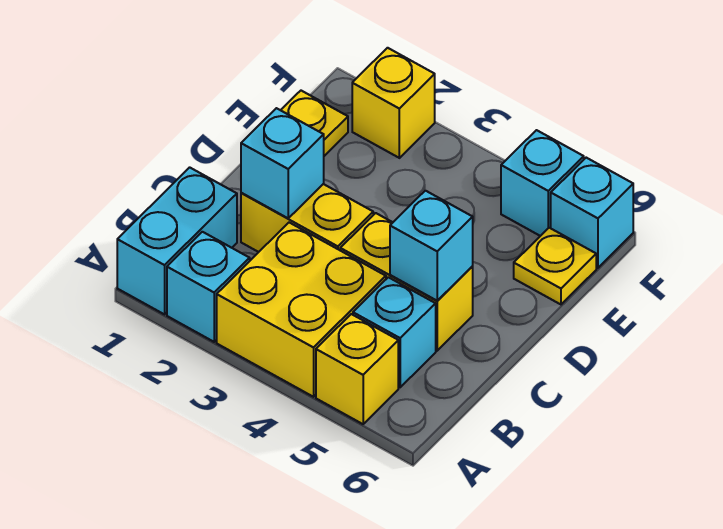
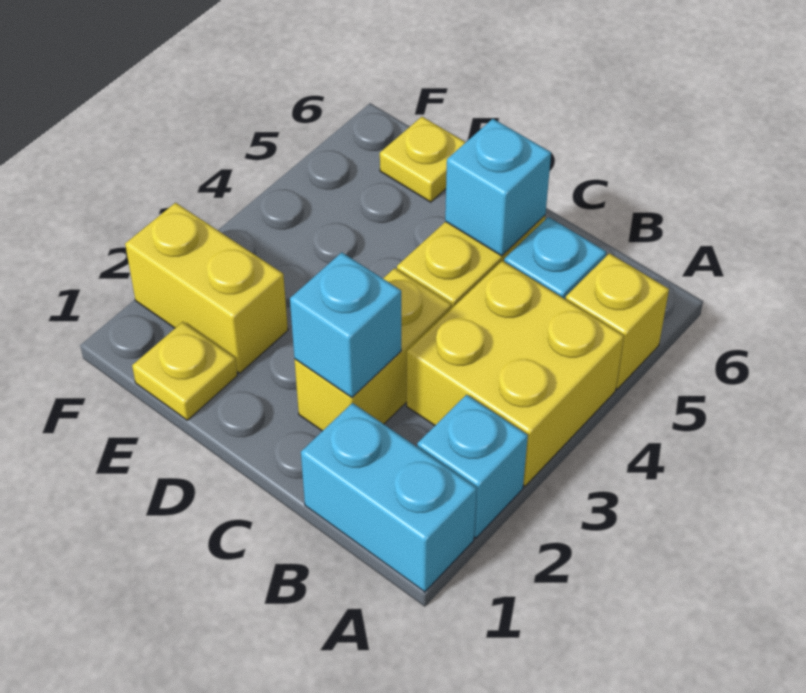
yellow brick F2 level 1 -> yellow brick E2:F2 level 1
cyan brick F5 level 1 -> none
cyan brick F6 level 1 -> none

